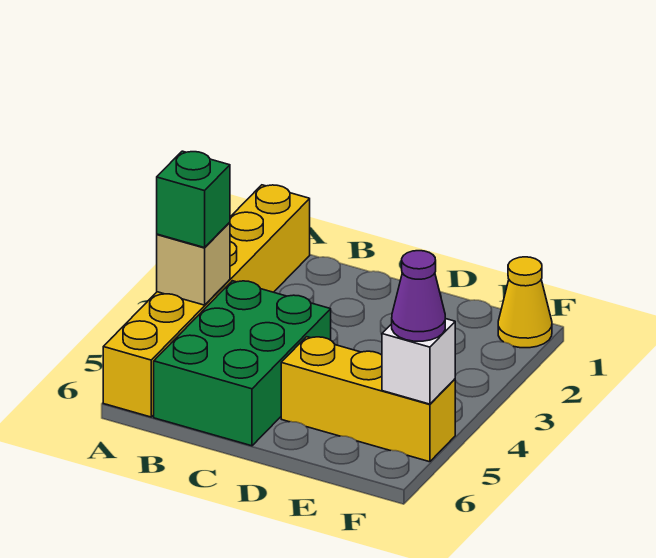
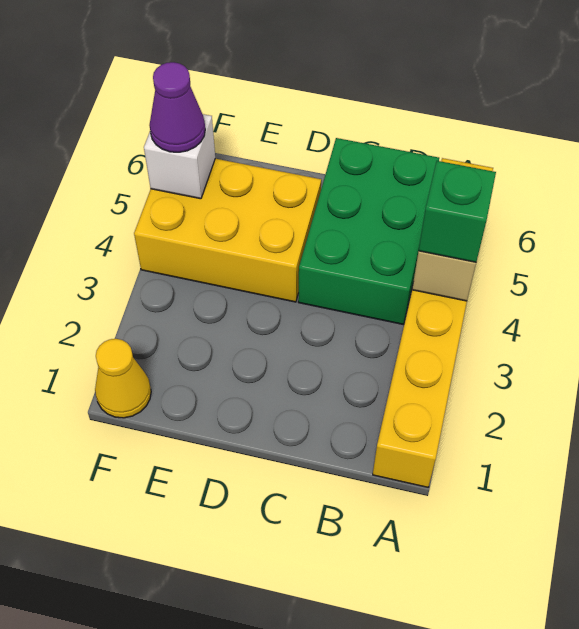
yellow brick D5:F5 level 1 -> yellow brick D4:F5 level 1

